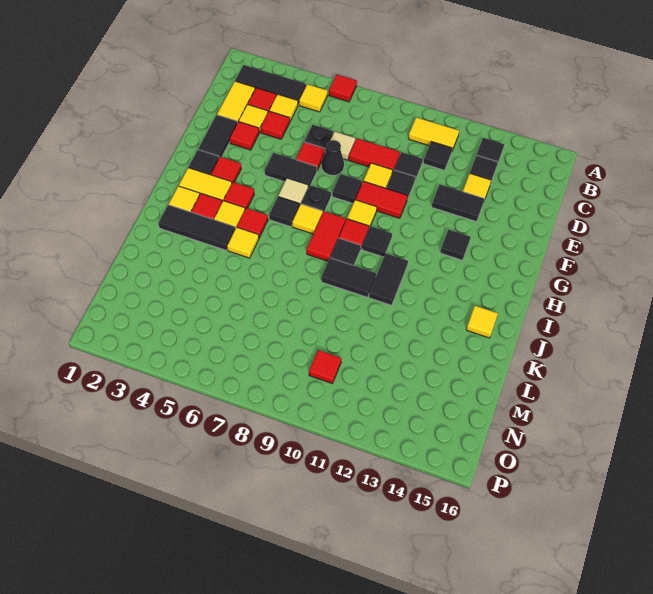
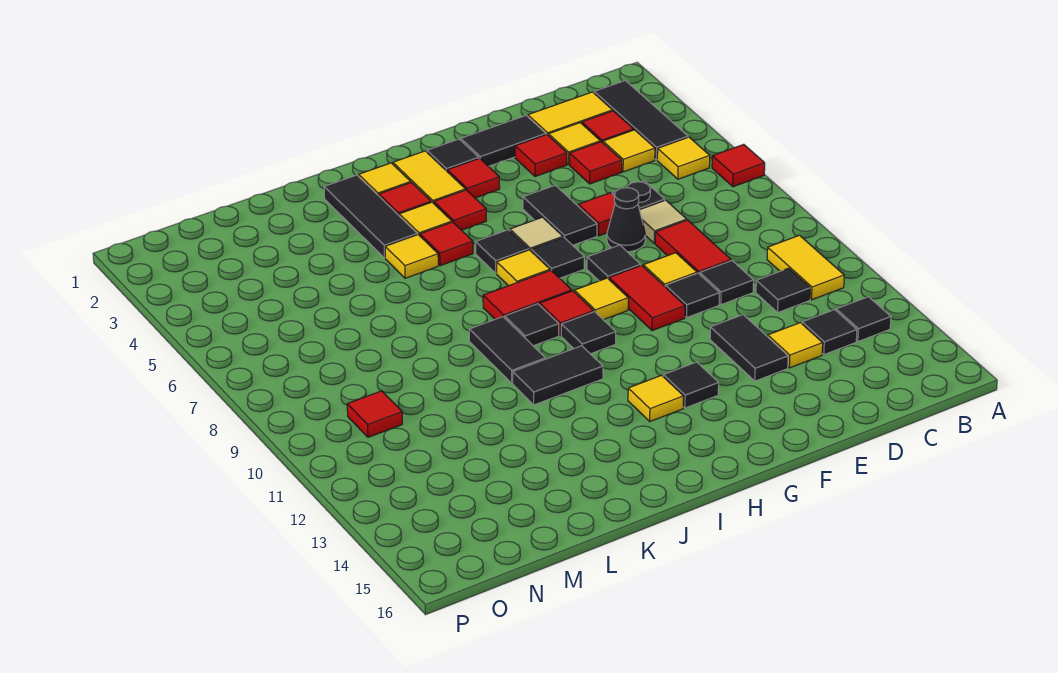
black plate G7 level 1 -> black tile G7 level 1
yellow tile J15 level 1 -> yellow tile H13 level 1

